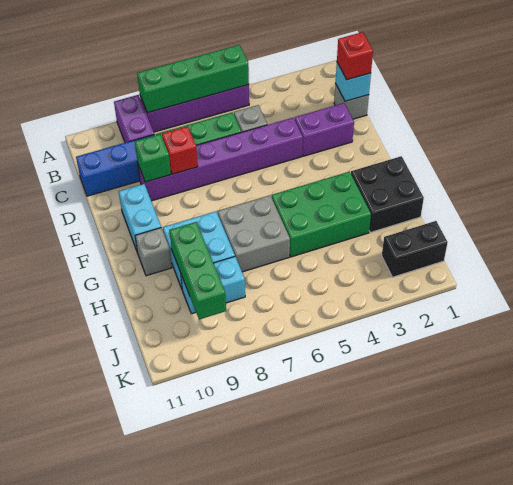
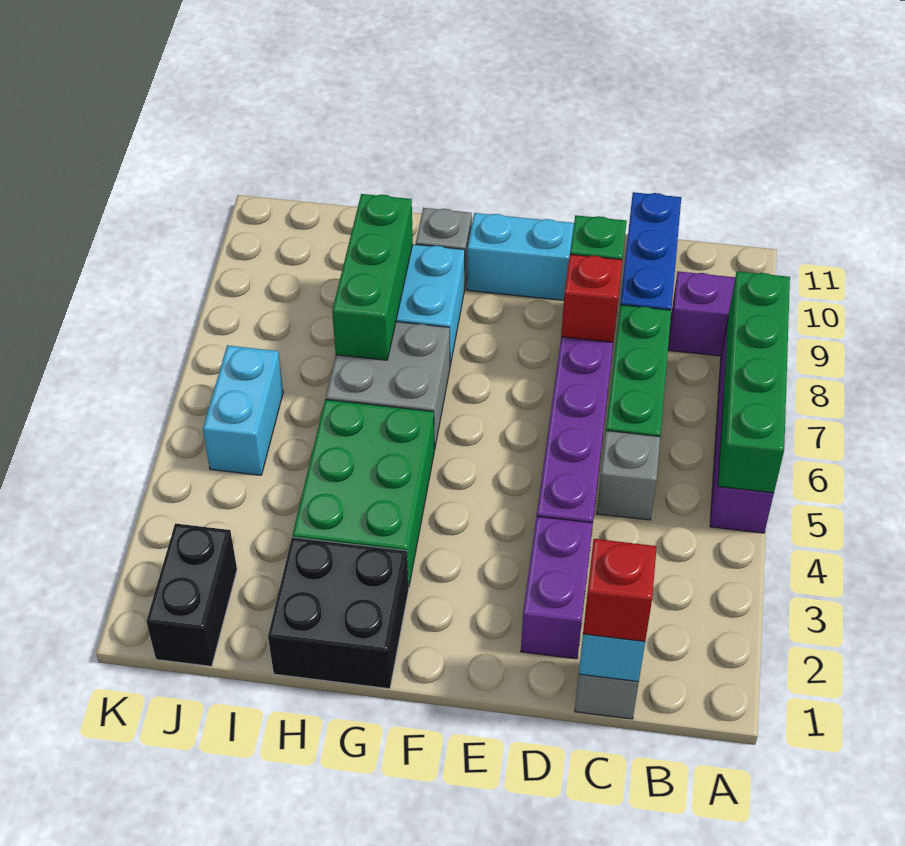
green brick H9:J9 level 2 -> green brick H7:H9 level 2
cyan brick I8:I9 level 1 -> cyan brick J5:J6 level 1

